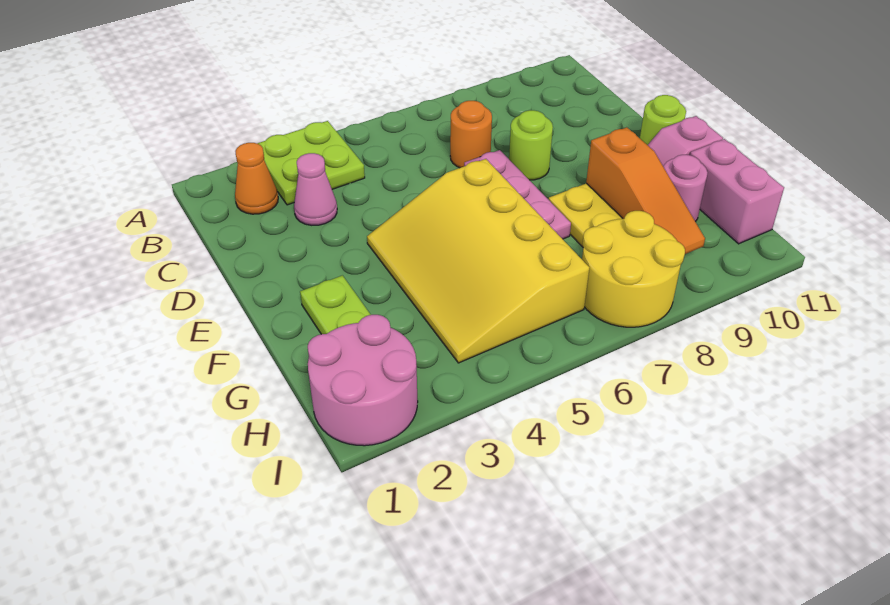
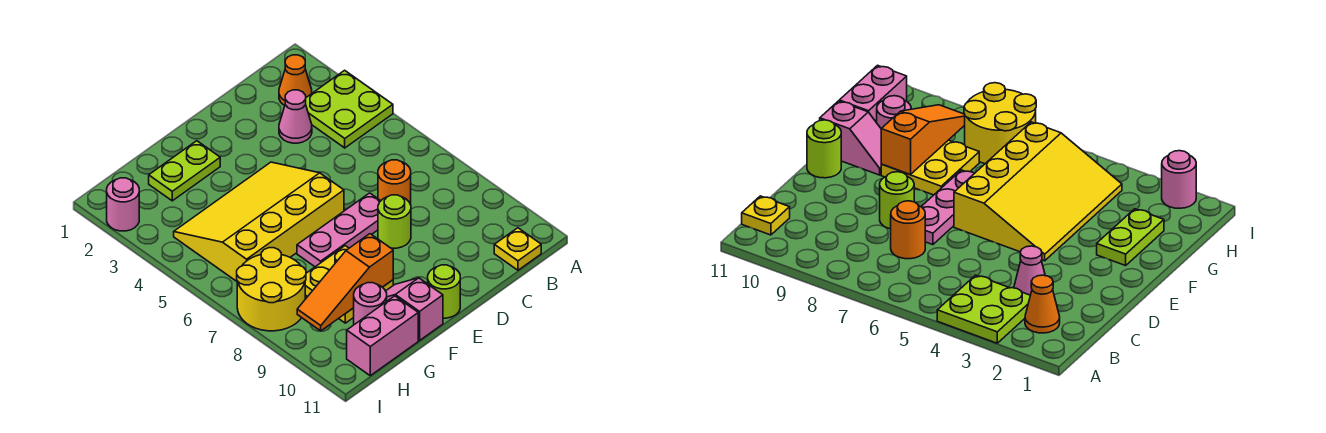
none -> yellow plate B11 level 1
pink round brick H1:I2 level 1 -> pink round brick I2 level 1

